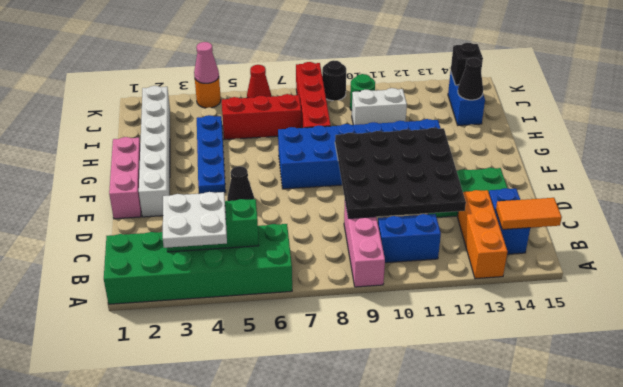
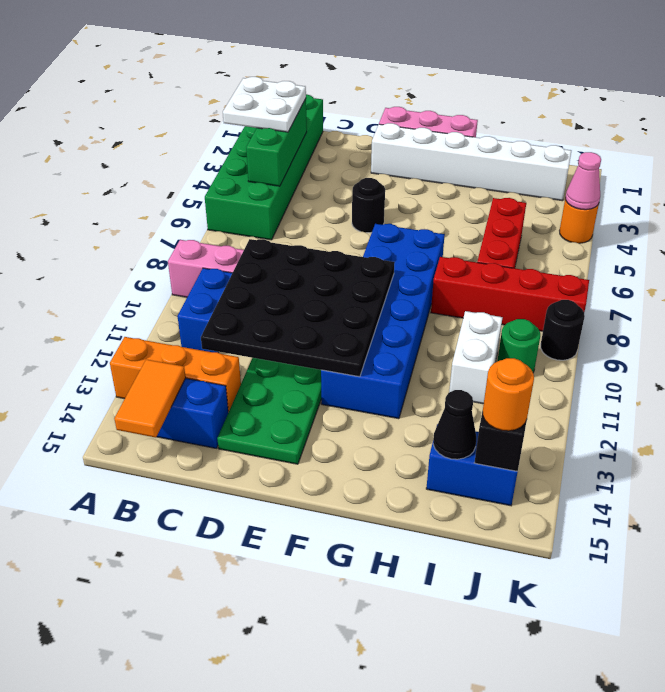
black cone E5 level 1 -> black round brick E5 level 1
blue plate F4:I4 level 1 -> none
none -> orange round brick J14 level 3
red cone K6 level 1 -> none

